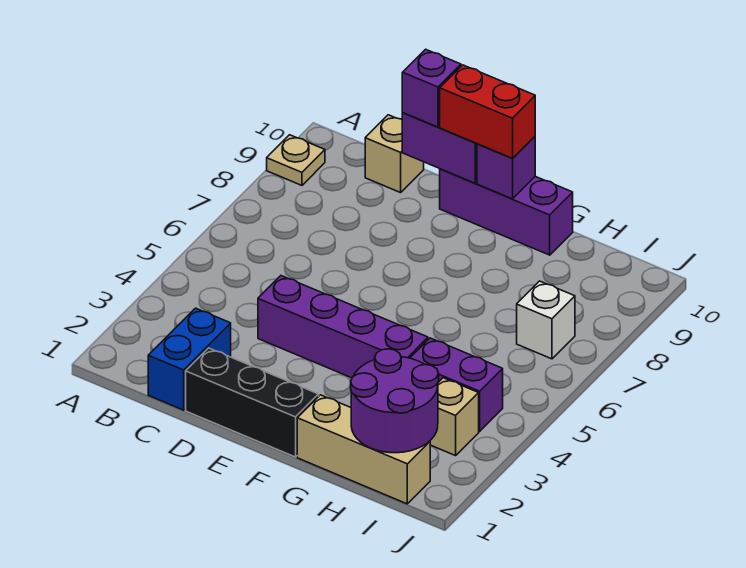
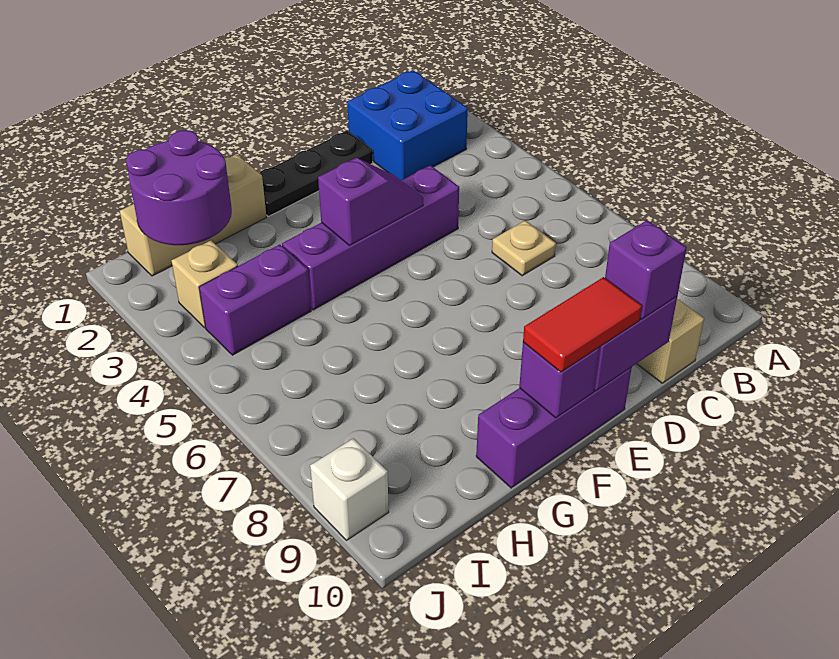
tan plate A9 level 1 -> tan plate C6 level 1
blue brick C1:C2 level 1 -> blue brick B1:C2 level 1
black brick D1:F1 level 1 -> black plate D1:F1 level 1
none -> purple slope E4:F4 level 2 top F
red brick E10:F10 level 3 -> red tile E10:F10 level 3
white brick I7 level 1 -> white brick J9 level 1

